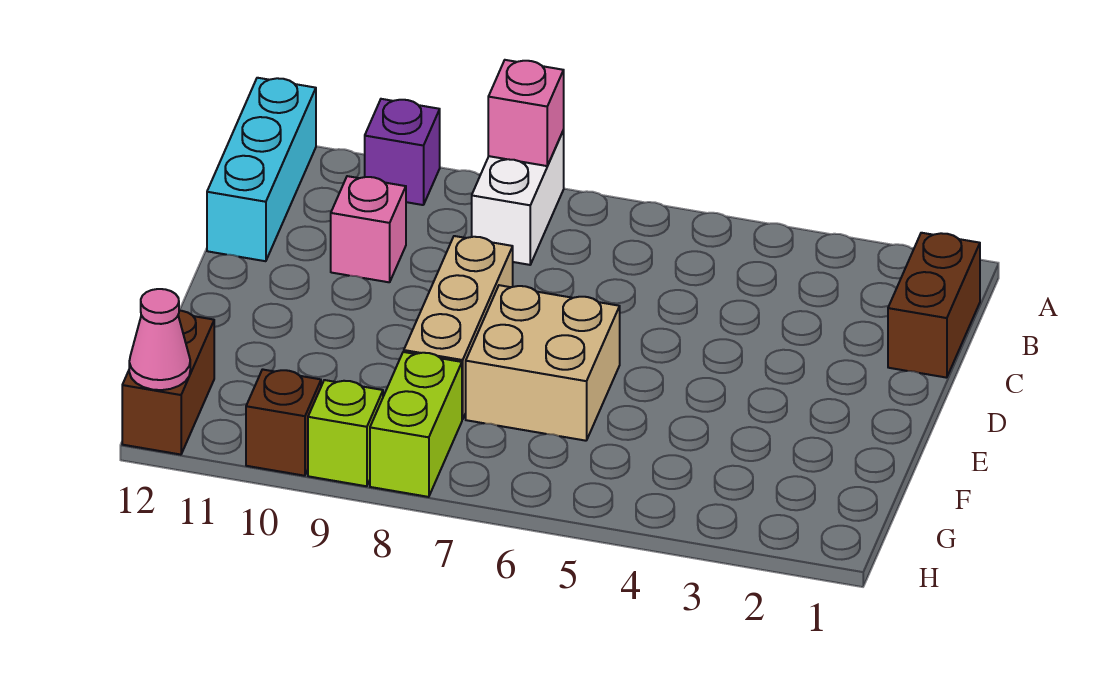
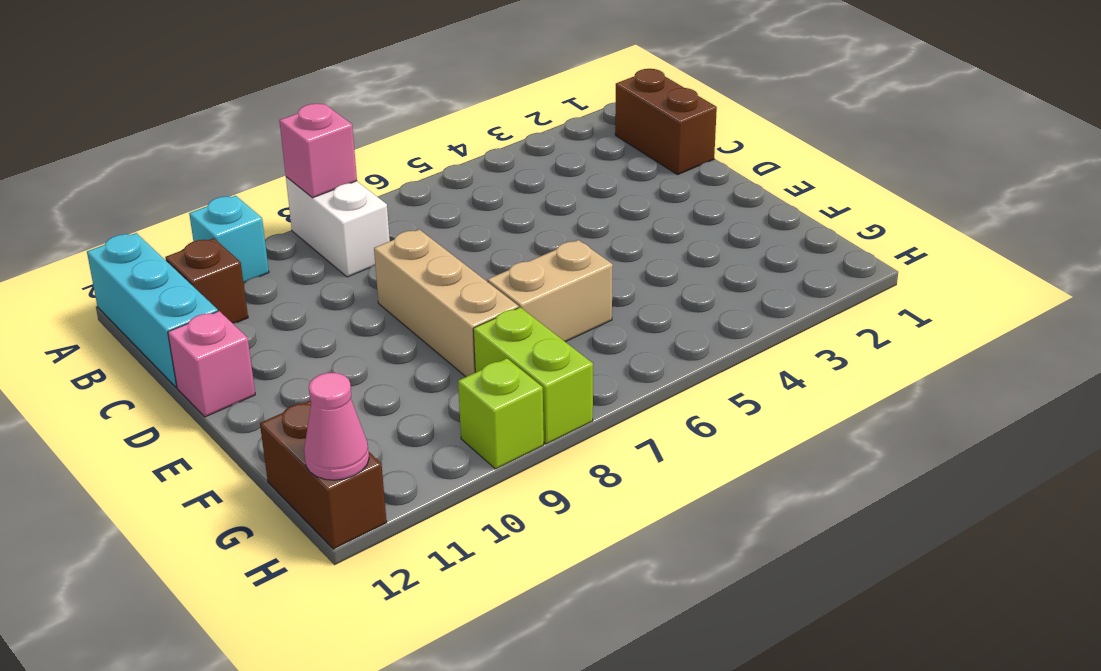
purple brick A10 level 1 -> cyan brick A10 level 1
pink brick C10 level 1 -> pink brick D12 level 1
tan brick E6:F7 level 1 -> tan brick F6:F7 level 1
brown brick H10 level 1 -> brown brick B11 level 1

